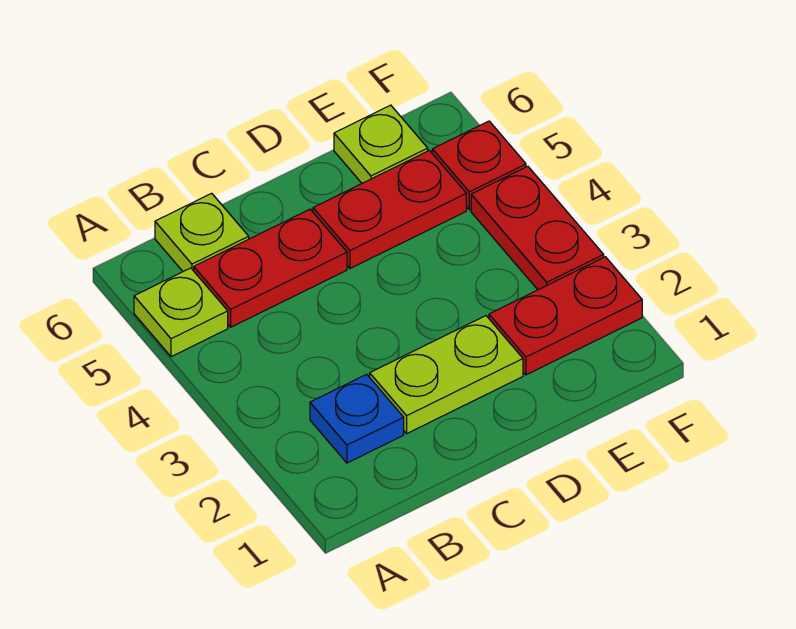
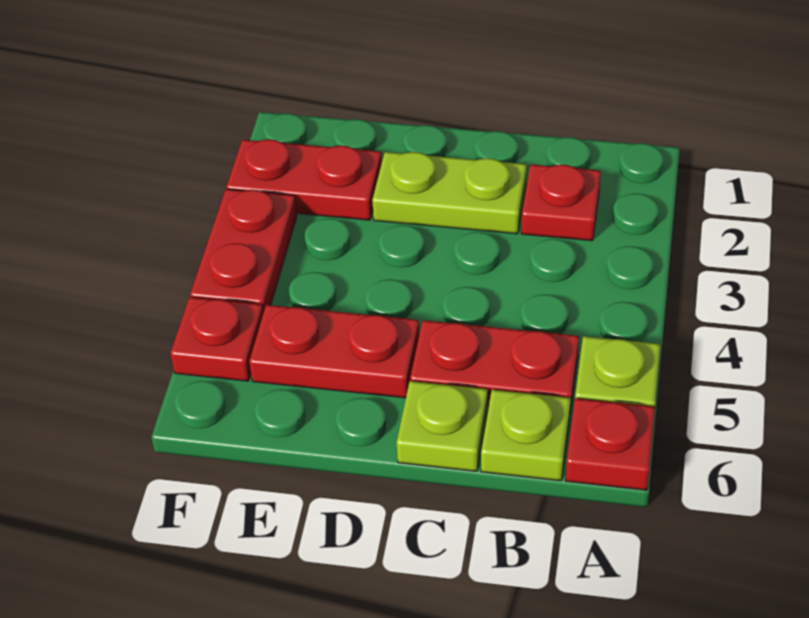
none -> red plate A6 level 1
blue plate B2 level 1 -> red plate B2 level 1
lime plate E6 level 1 -> lime plate C6 level 1

